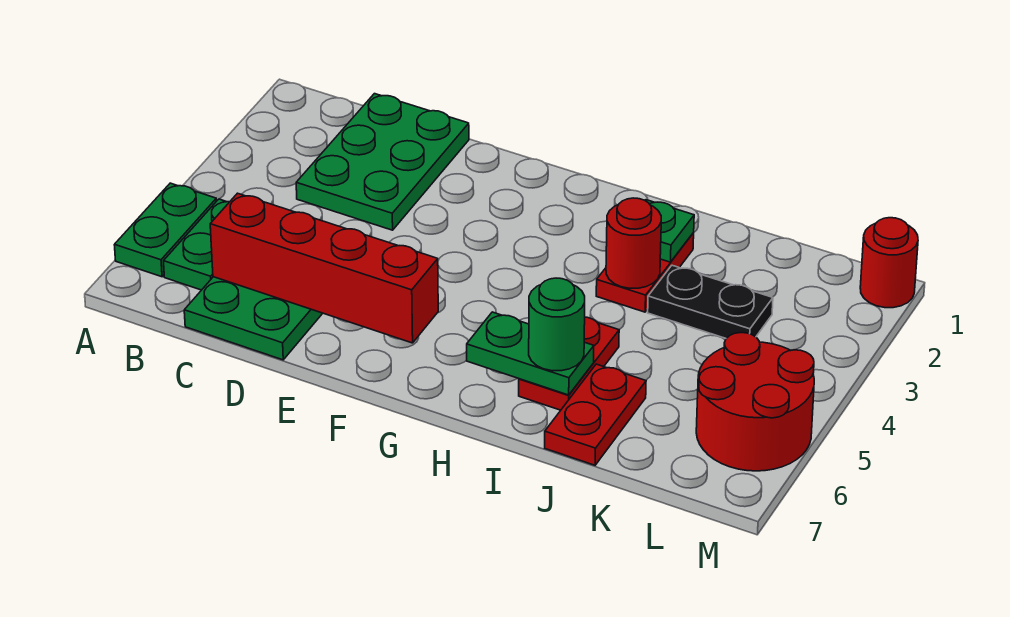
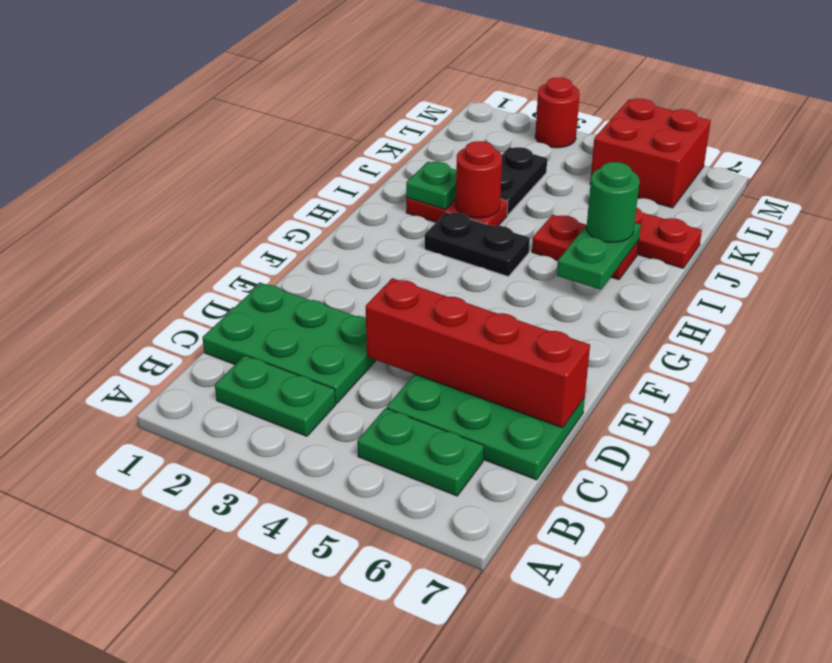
green plate A5:A6 level 1 -> green plate B2:B3 level 1
red brick C6:F6 level 2 -> red brick D4:D7 level 2
none -> black plate H3:H4 level 1
red round brick L5:M6 level 1 -> red brick L5:M6 level 1
red round brick M1 level 1 -> red round brick M3 level 1

